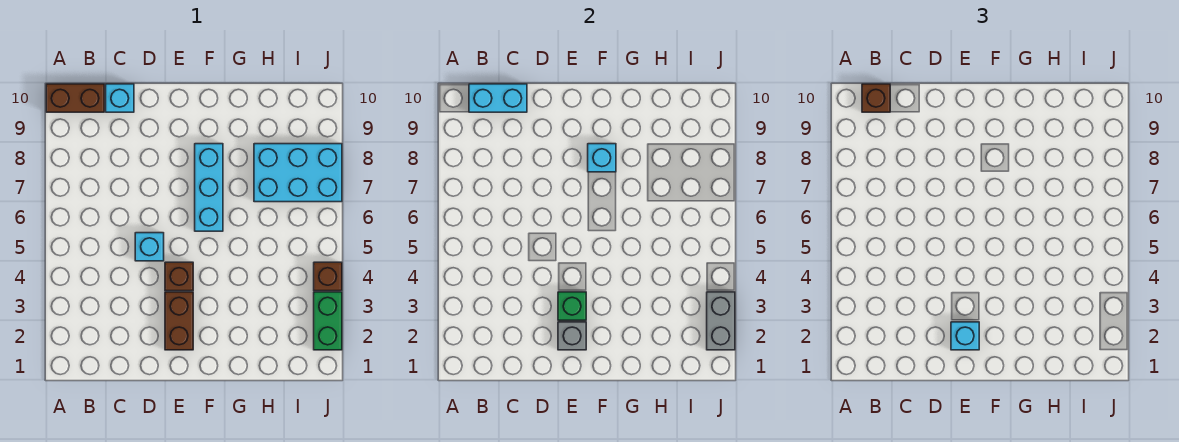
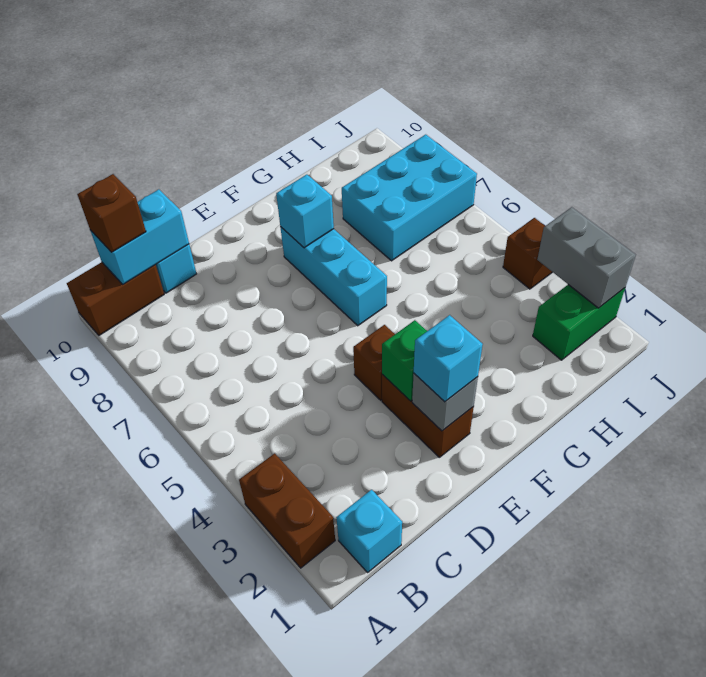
none -> brown brick A2:A3 level 1
cyan brick D5 level 1 -> cyan brick B1 level 1
green brick J2:J3 level 1 -> green brick I2:J2 level 1

